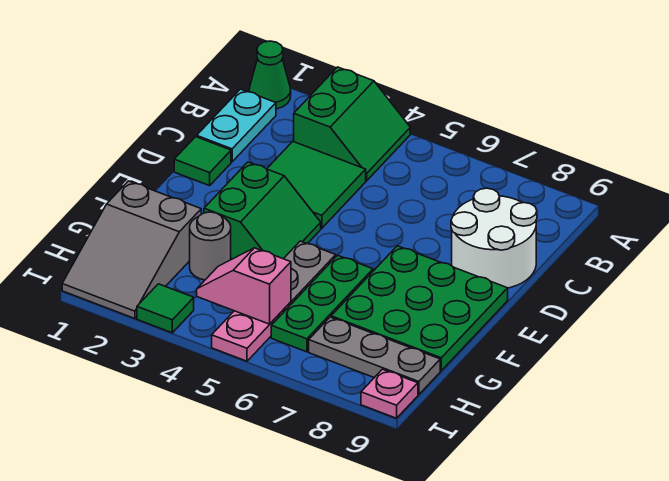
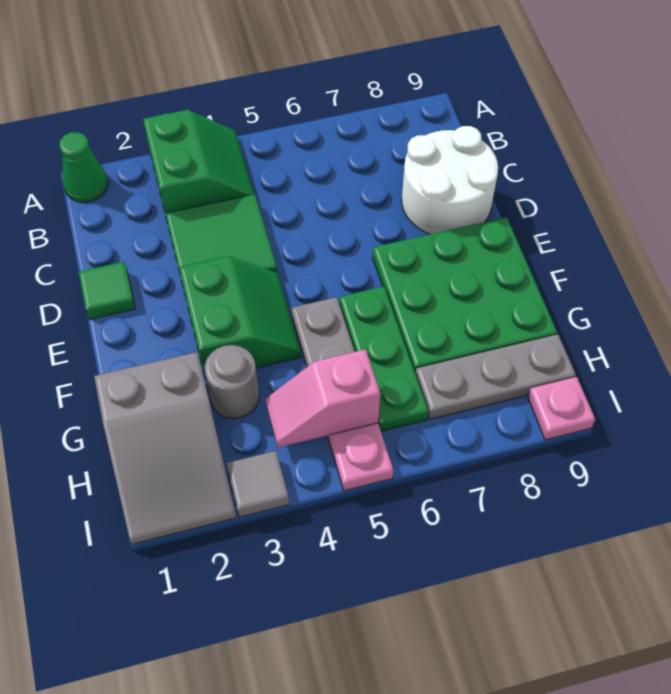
cyan plate B1:C1 level 1 -> none
green tile I3 level 1 -> grey tile I3 level 1

